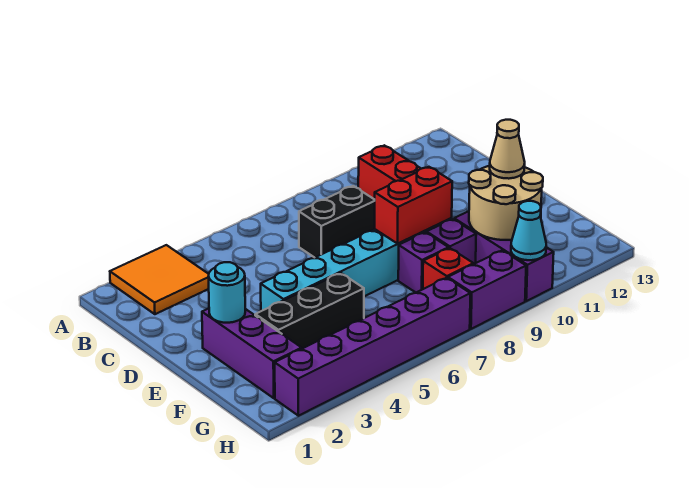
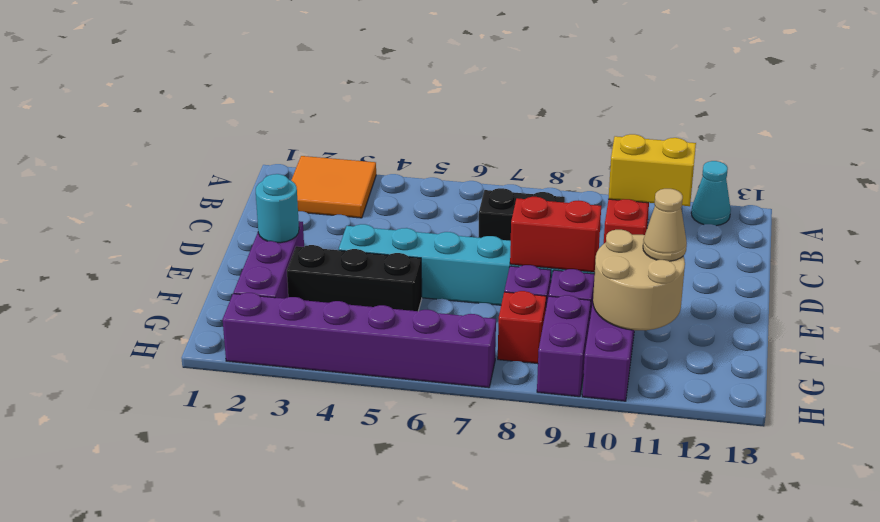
none -> yellow brick B10:B11 level 2
purple brick H8:H9 level 1 -> purple brick G9:H9 level 1
cyan cone H10 level 2 -> cyan cone A12 level 1

